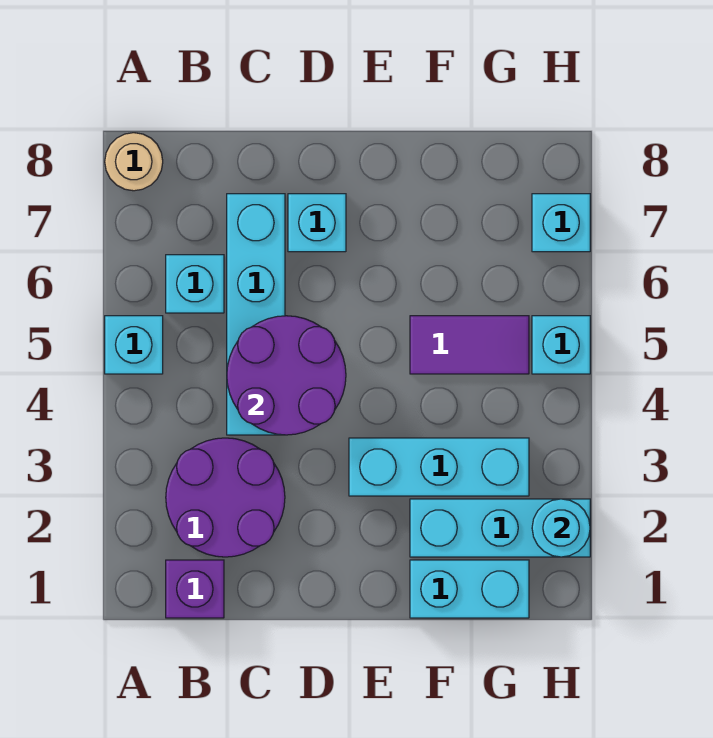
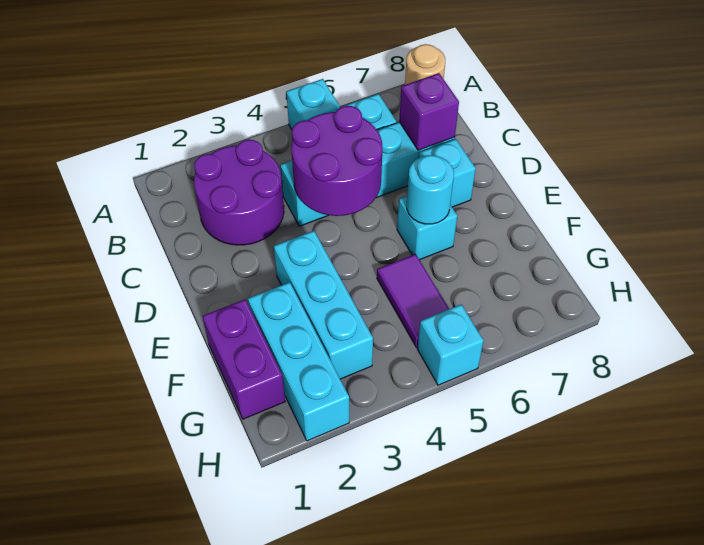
purple brick B1 level 1 -> purple brick C7 level 2
cyan brick F1:G1 level 1 -> purple brick F1:G1 level 1
cyan round brick H2 level 2 -> cyan round brick E6 level 2
cyan brick H7 level 1 -> cyan brick E6 level 1

